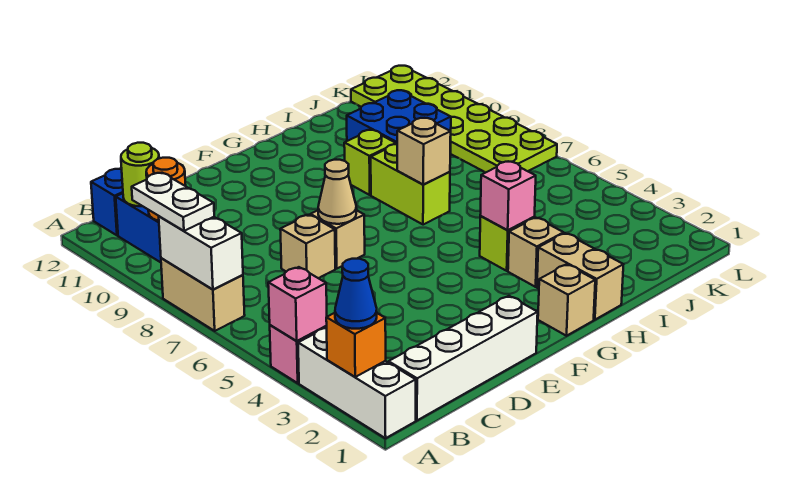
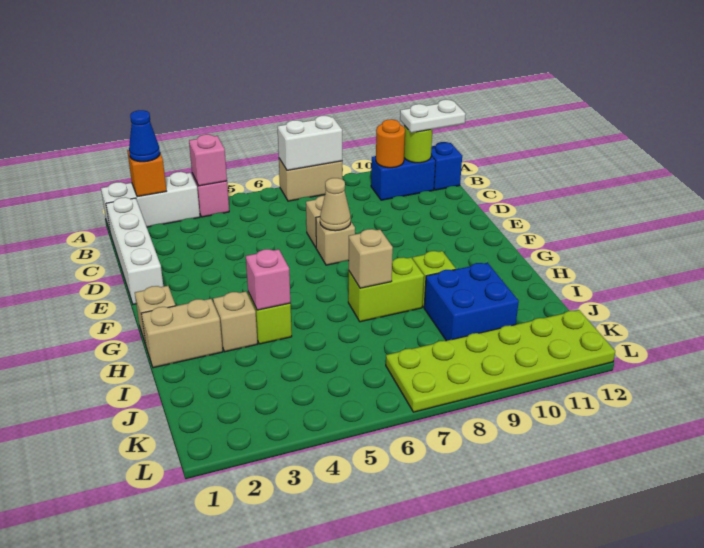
white plate A8:A9 level 3 -> white plate B11:B12 level 3

